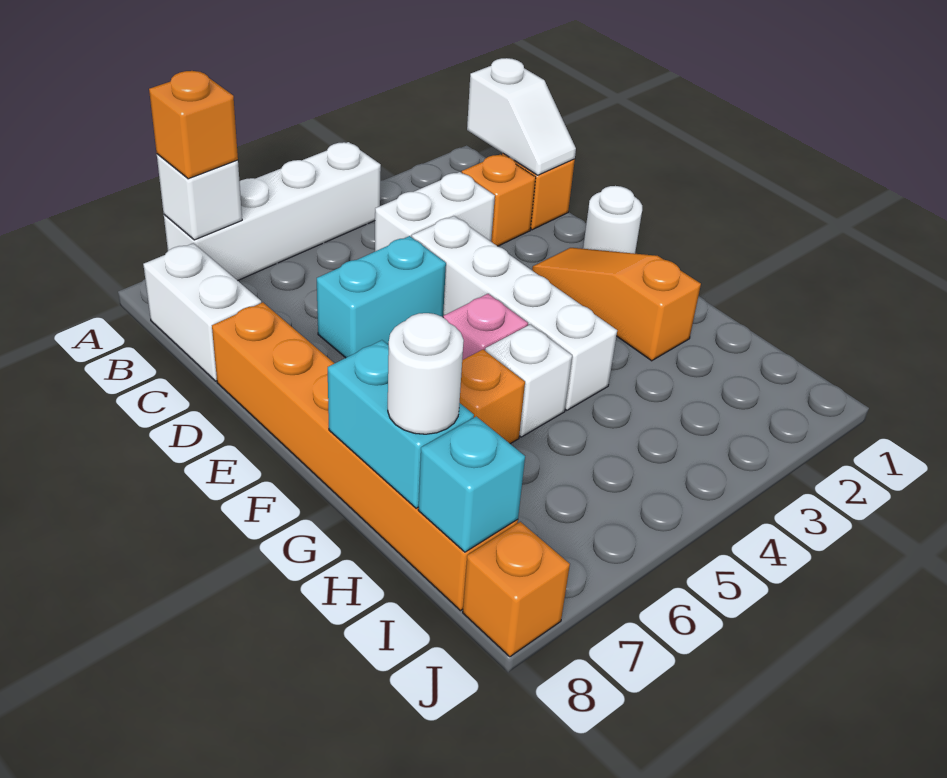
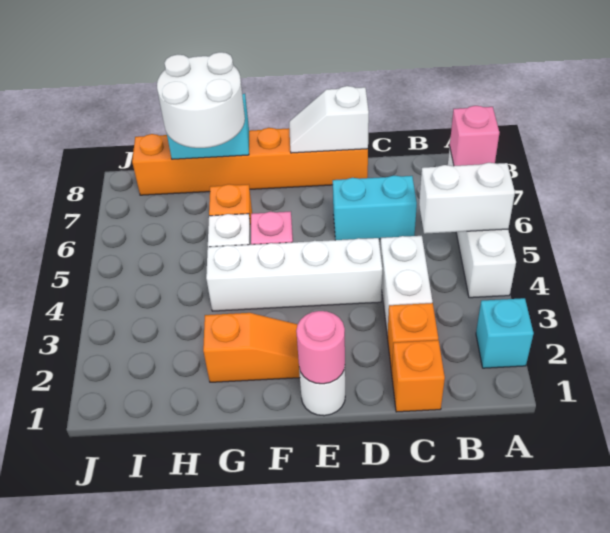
white brick A7 level 2 -> pink brick A7 level 2
orange brick A7 level 3 -> none
white slope B1:C1 level 2 top B -> white slope D8:E8 level 2 top D
white brick B8:C8 level 1 -> white brick A5:B5 level 2
cyan brick D5:D6 level 1 -> cyan brick C6:D6 level 1
none -> pink round brick E1 level 2
white round brick H8 level 3 -> white round brick G7:H8 level 3
cyan brick I8 level 2 -> cyan brick A2 level 1
orange brick J8 level 1 -> none

